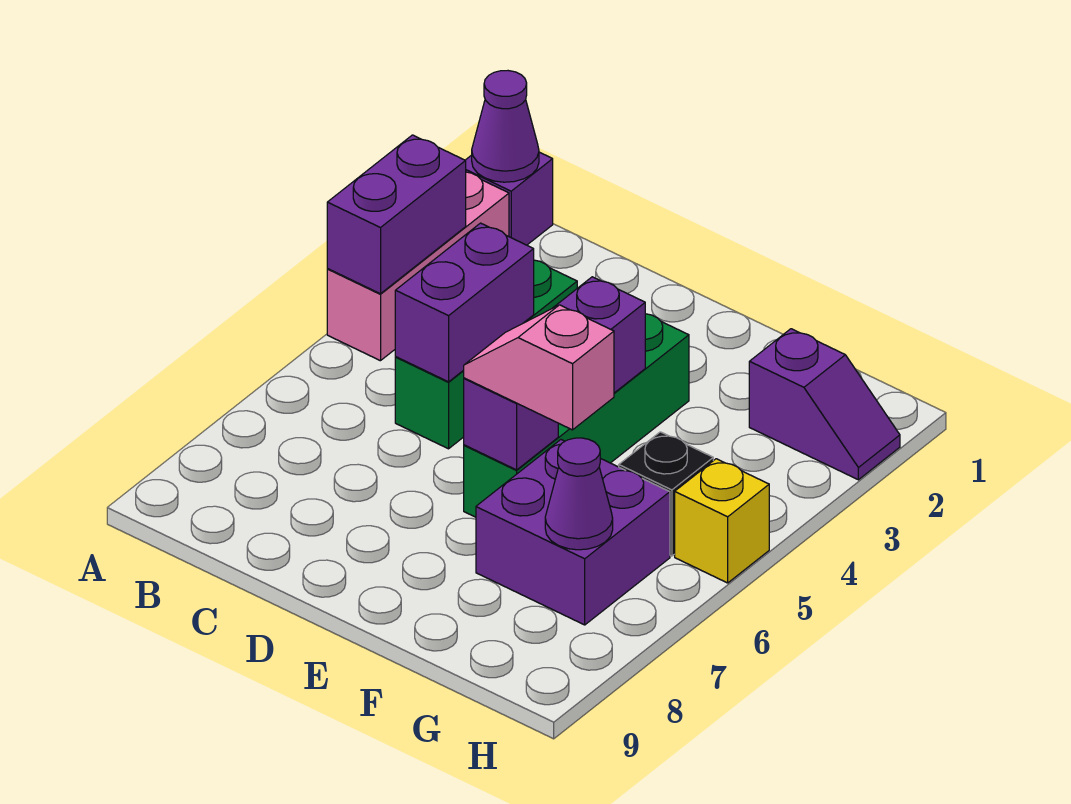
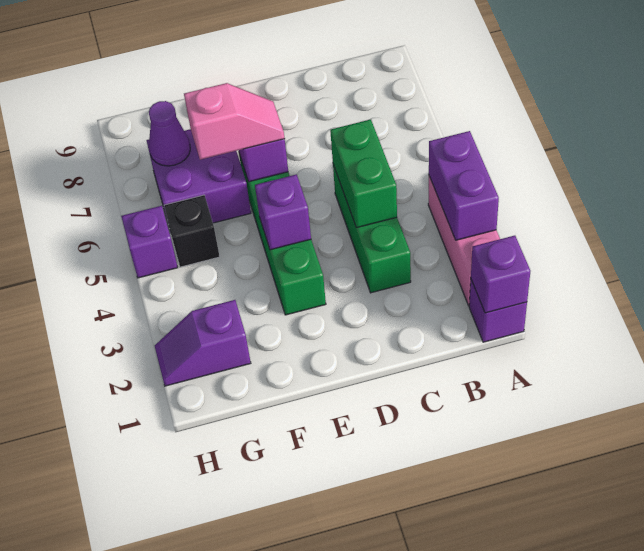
purple cone A1 level 2 -> purple brick A1 level 2
purple brick C4:C5 level 2 -> green brick C4:C5 level 2
yellow brick H5 level 1 -> purple brick H5 level 1

